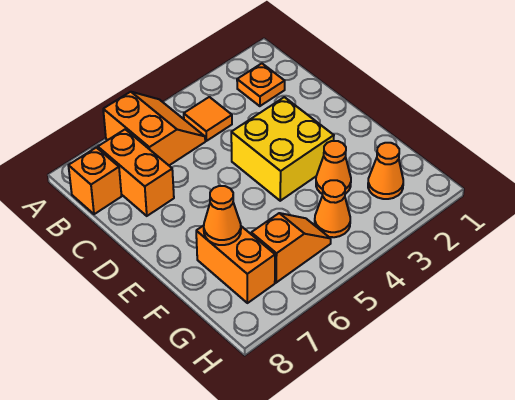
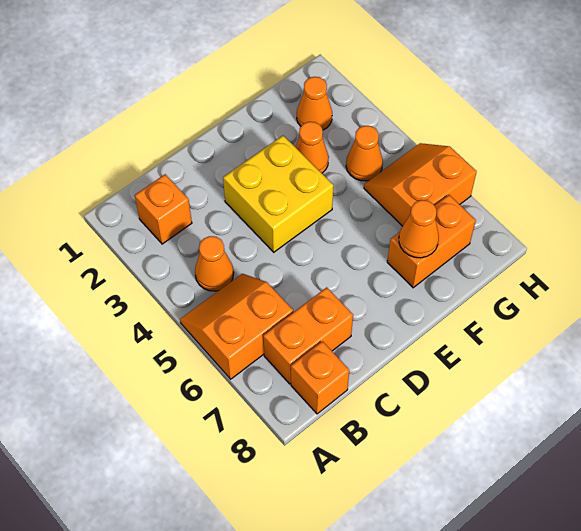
orange plate B2 level 1 -> orange brick B2 level 1
orange tile B4 level 1 -> orange cone B4 level 1
orange slope G5:G6 level 1 top 6 -> orange slope G5:H6 level 1 top 6

